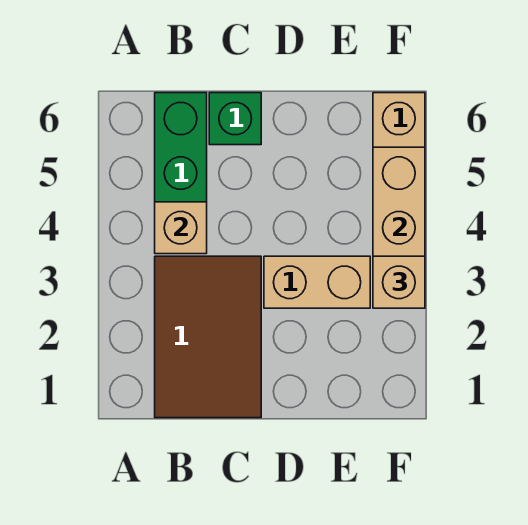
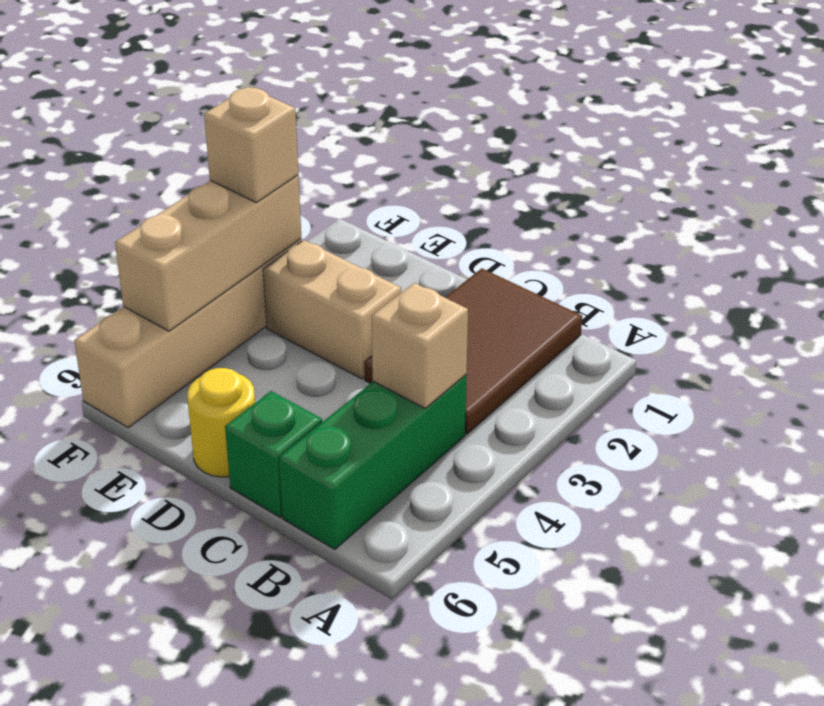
none -> yellow round brick D6 level 1

